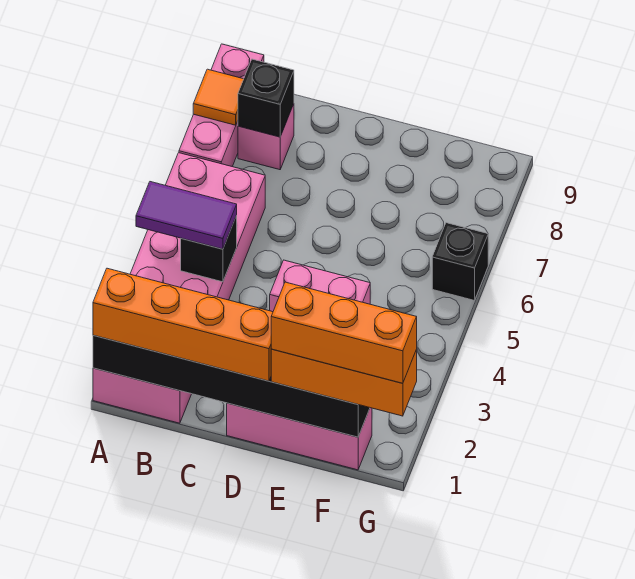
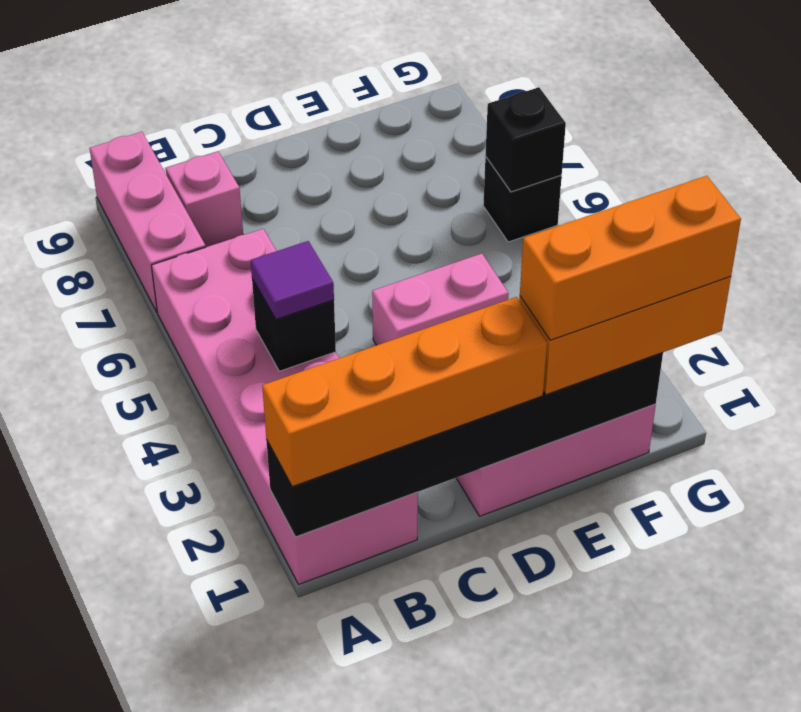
purple tile A4:B4 level 3 -> purple tile B4 level 3
orange tile A8 level 2 -> none
black brick B8 level 2 -> black brick G6 level 2

